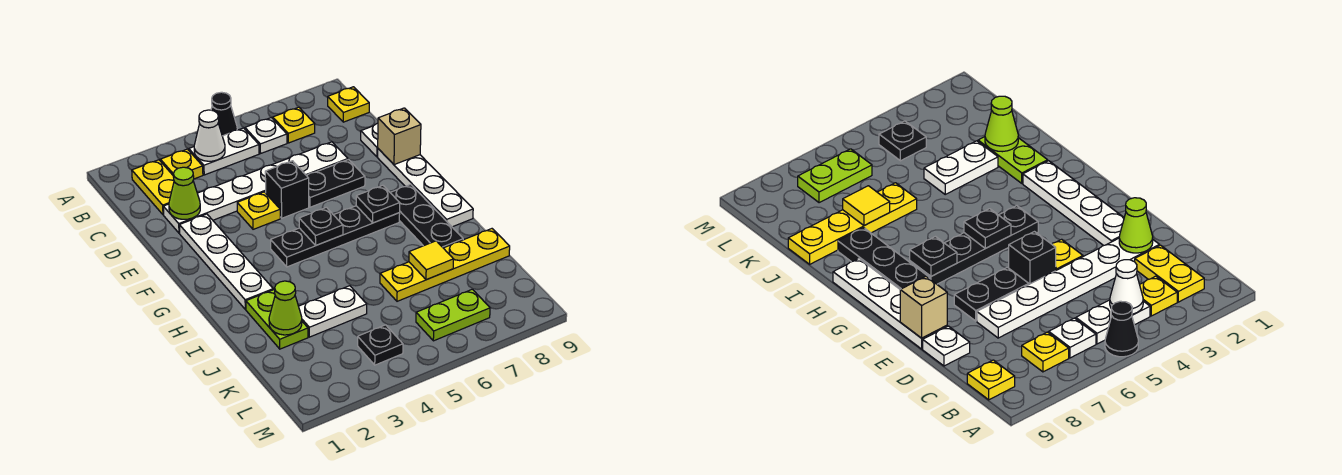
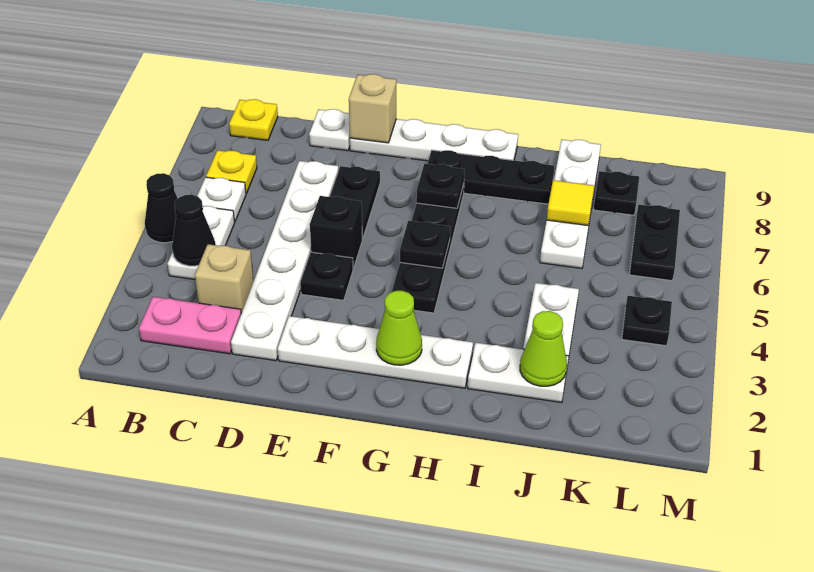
yellow plate B2:C2 level 1 -> pink plate B2:C2 level 1
yellow plate B3 level 1 -> none
white cone B4 level 2 -> black cone B4 level 2
none -> tan brick C3 level 1
lime cone D2 level 2 -> lime cone G2 level 2
yellow plate E4 level 1 -> black plate E4 level 1
lime plate I2:J2 level 1 -> white plate I2:J2 level 1
yellow plate J6:J9 level 1 -> white plate J6:J9 level 1
none -> black plate K8 level 1
lime plate L6:L7 level 1 -> black plate L6:L7 level 1

